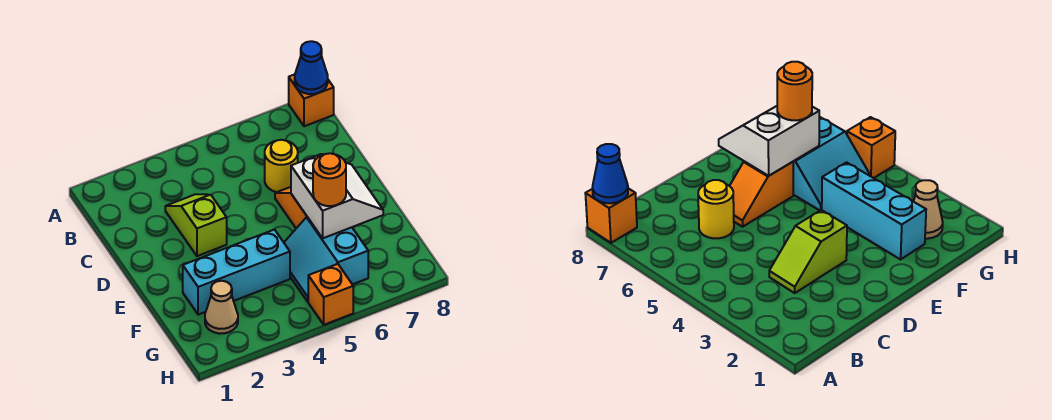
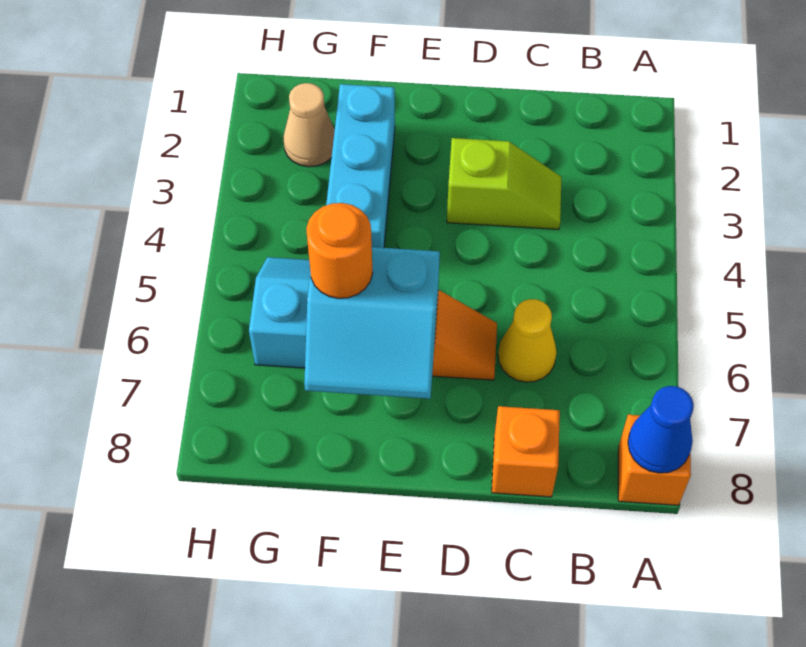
yellow round brick C6 level 1 -> yellow cone C6 level 1
white slope E6:F7 level 2 top 6 -> cyan slope E6:F7 level 2 top 6
orange brick H5 level 1 -> orange brick C8 level 1

